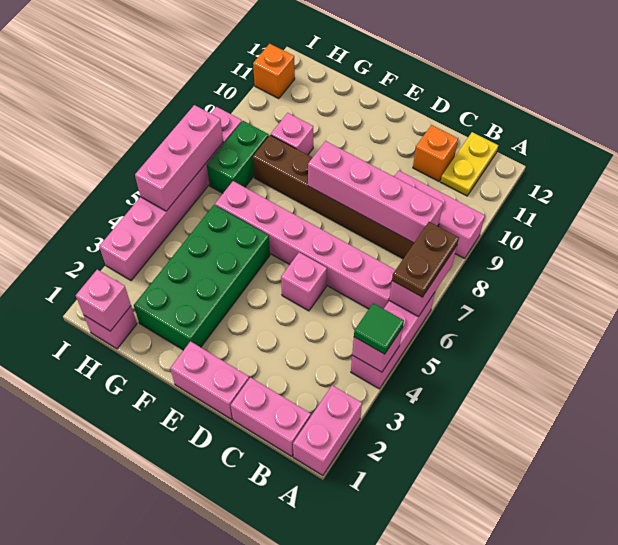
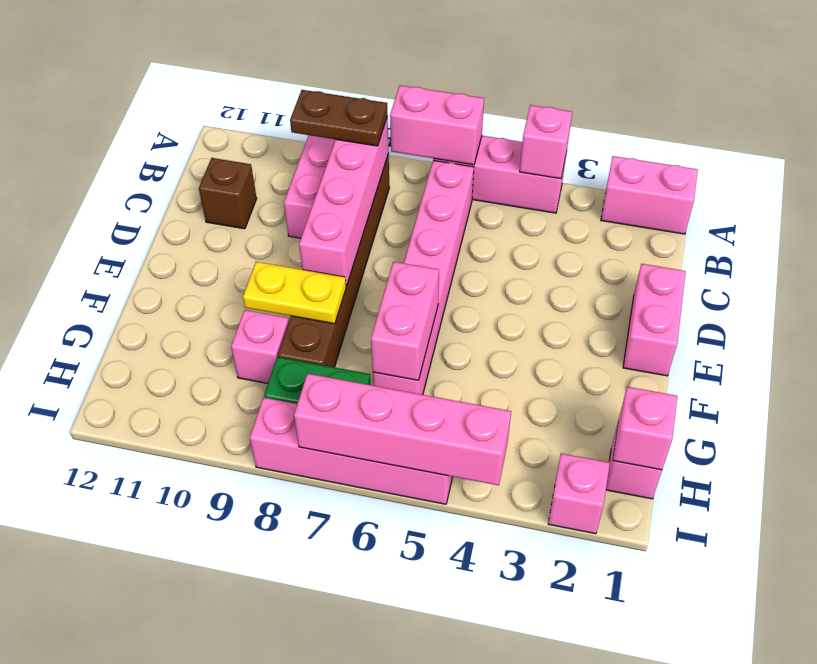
green tile A4 level 3 -> none
brown plate A6:A7 level 3 -> brown plate B8:B9 level 3
pink brick B1:C1 level 1 -> pink brick F6:G6 level 2
yellow plate B11:B12 level 1 -> yellow plate F8:F9 level 2
orange brick C11 level 1 -> brown brick C11 level 1
pink brick D5 level 1 -> pink brick I2 level 1
green brick F2:G5 level 1 -> none
pink brick I3:I8 level 1 -> pink brick I5:I8 level 1
pink brick I5:I7 level 2 -> pink brick I4:I7 level 2
orange brick I11 level 1 -> none

